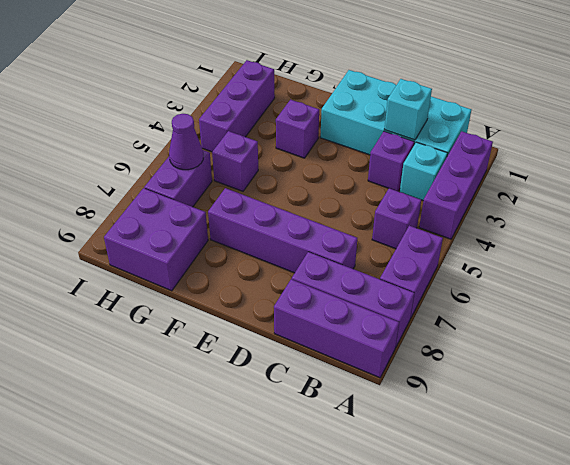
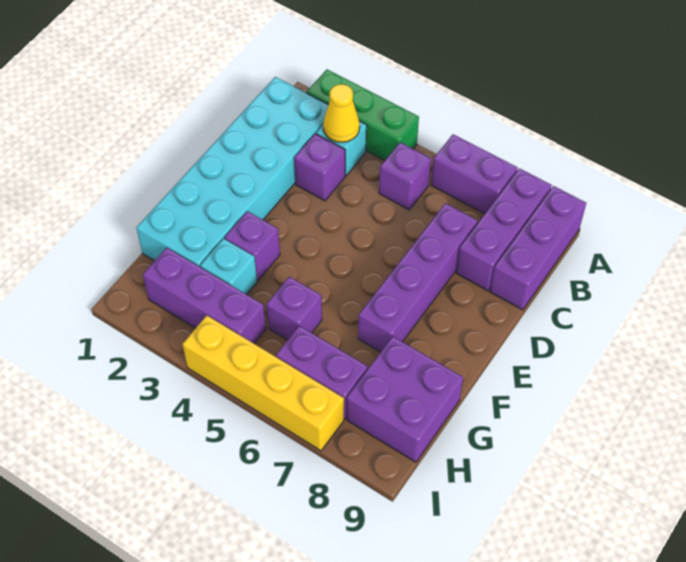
purple brick A2:A4 level 1 -> green brick A2:A4 level 1
cyan brick B1:E2 level 1 -> cyan brick B1:G2 level 1
none -> yellow cone B3 level 2
cyan brick C2 level 2 -> cyan brick G3 level 1
purple cone H6 level 2 -> none
none -> yellow brick I4:I7 level 1

